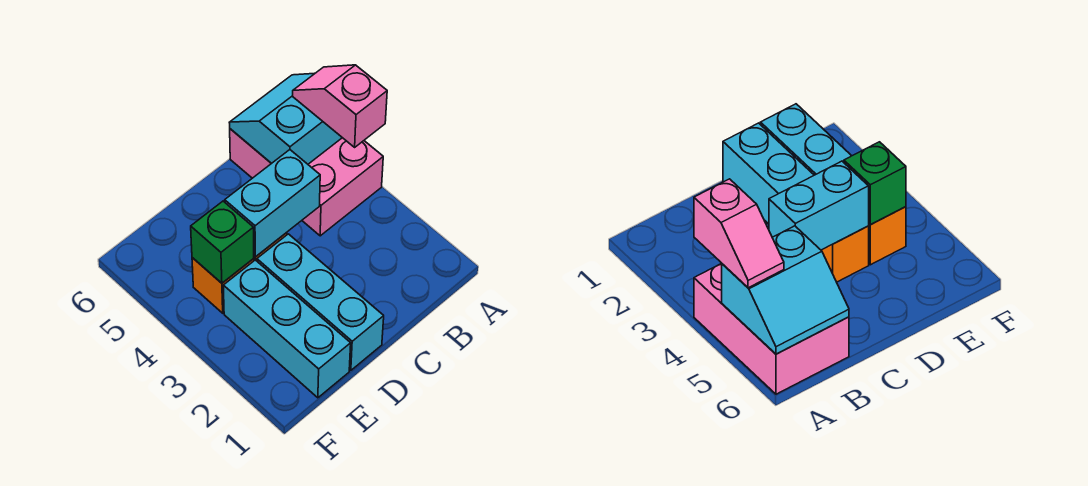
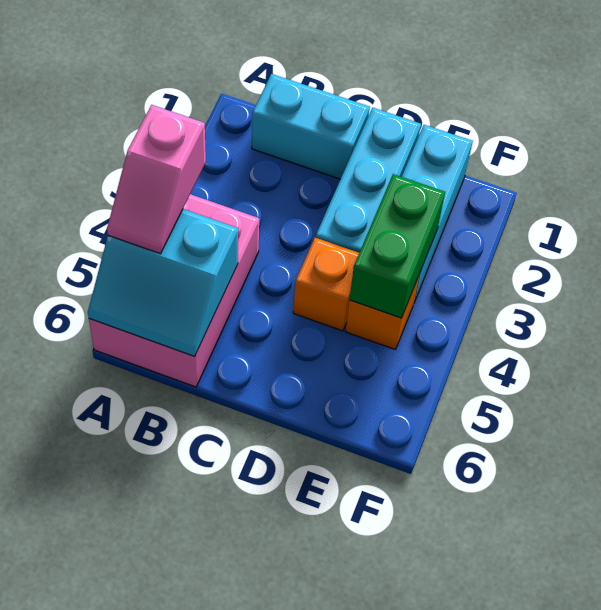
cyan brick C4:D4 level 2 -> cyan brick B1:C1 level 1
green brick E4 level 2 -> green brick E3:E4 level 2

